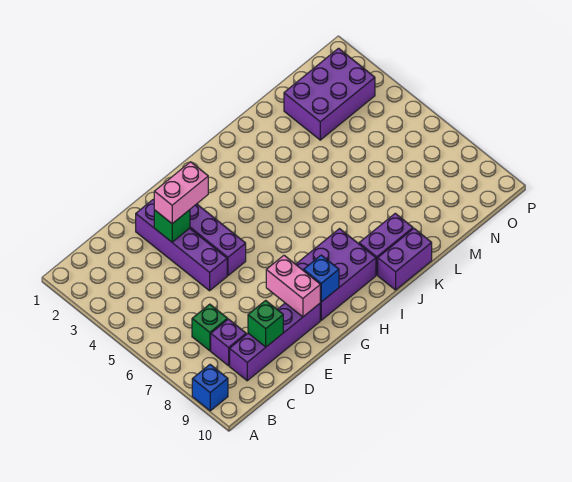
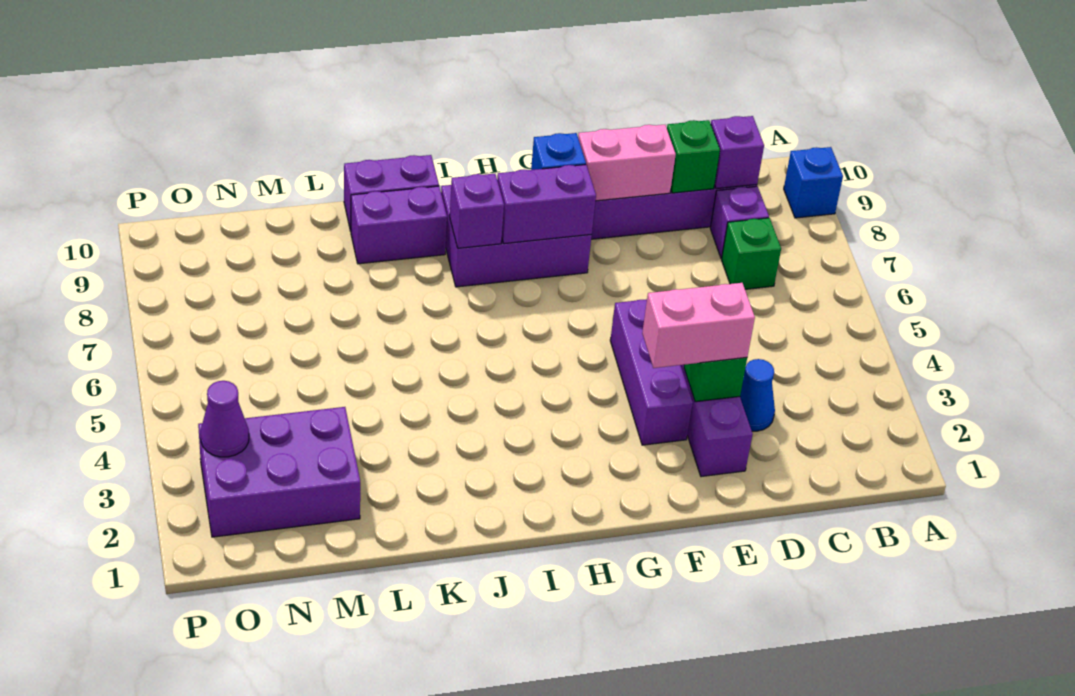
none -> purple brick C9 level 2
none -> blue cone D3 level 1
pink brick F8:F9 level 2 -> pink brick E9:F9 level 2
none -> purple brick G8:H8 level 2
none -> purple brick I8 level 2
none -> purple cone O3 level 2

